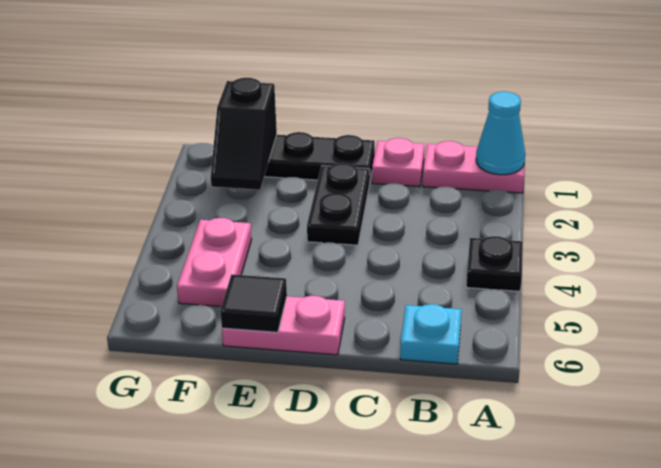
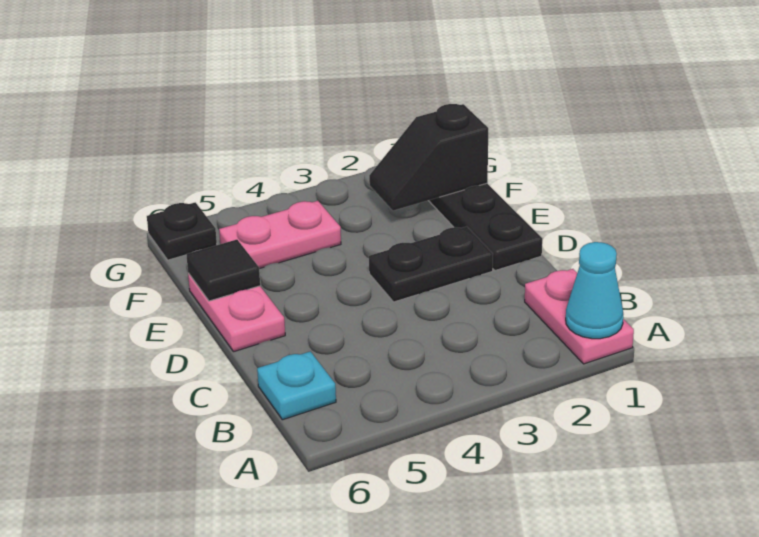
black plate A4 level 1 -> black plate G6 level 1
pink plate C1 level 1 -> none

